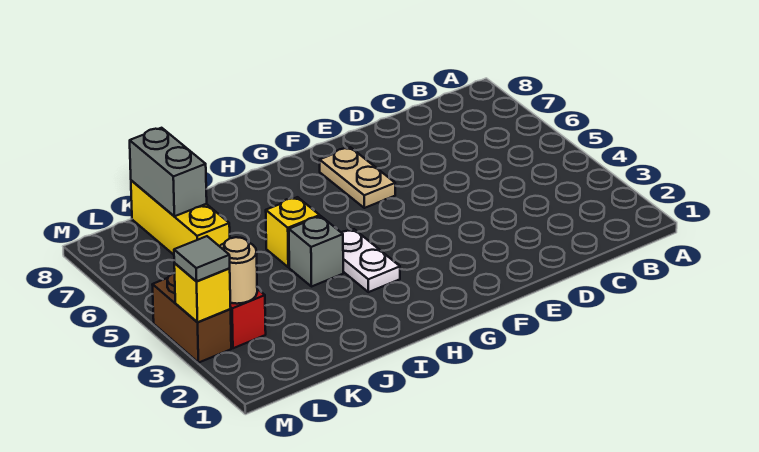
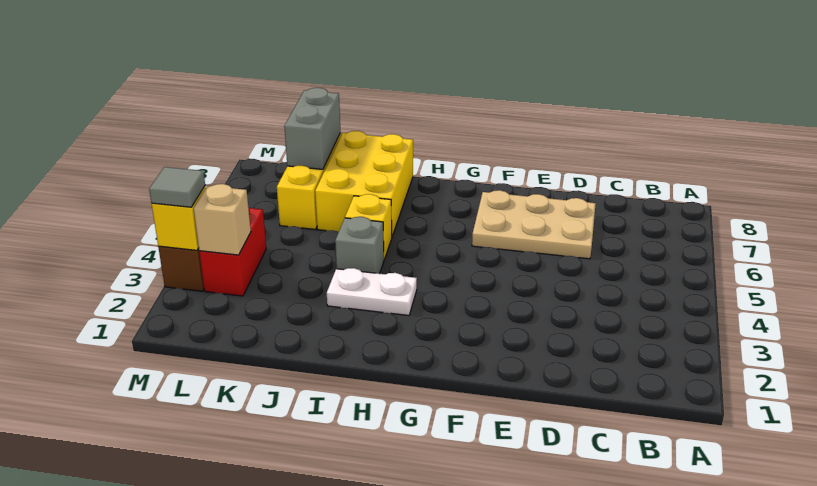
tan plate F6:F7 level 1 -> tan plate D6:F7 level 1
white plate H3:H4 level 1 -> white plate H3:I3 level 1
none -> yellow brick I6:J8 level 1
tan round brick L3 level 2 -> tan brick L3 level 2

